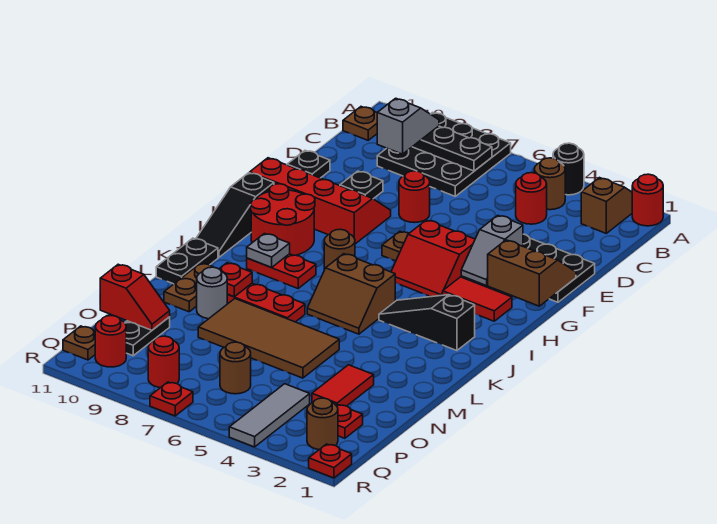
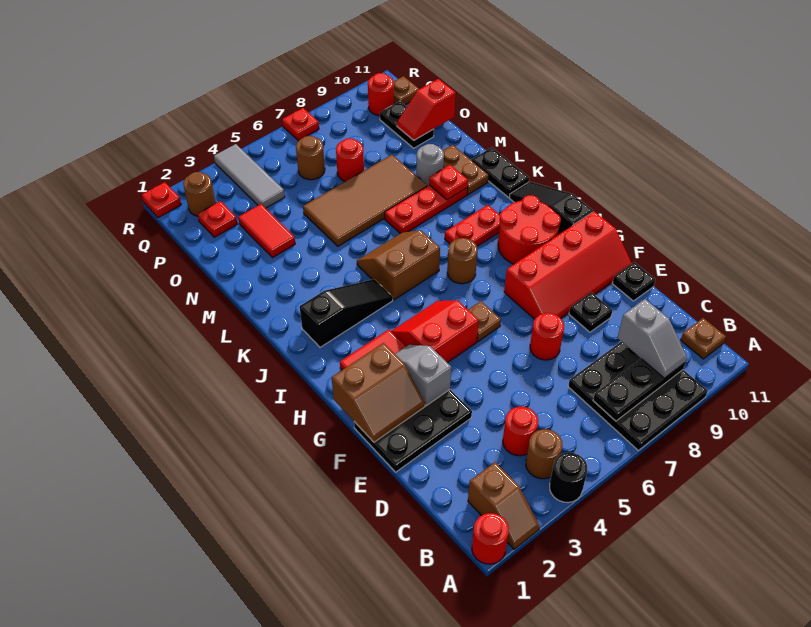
grey plate J9 level 2 -> none
red round brick Q8 level 1 -> red round brick O7 level 1

